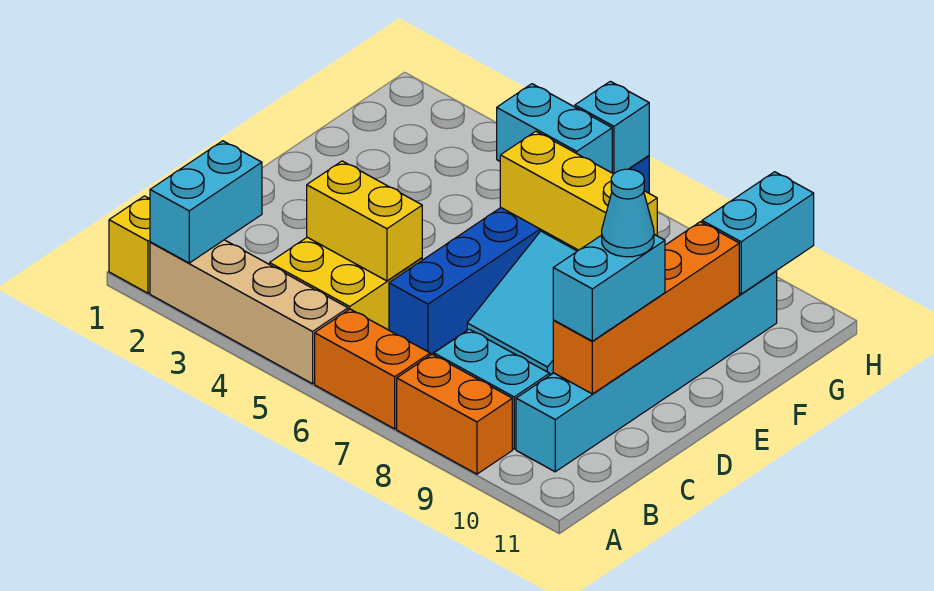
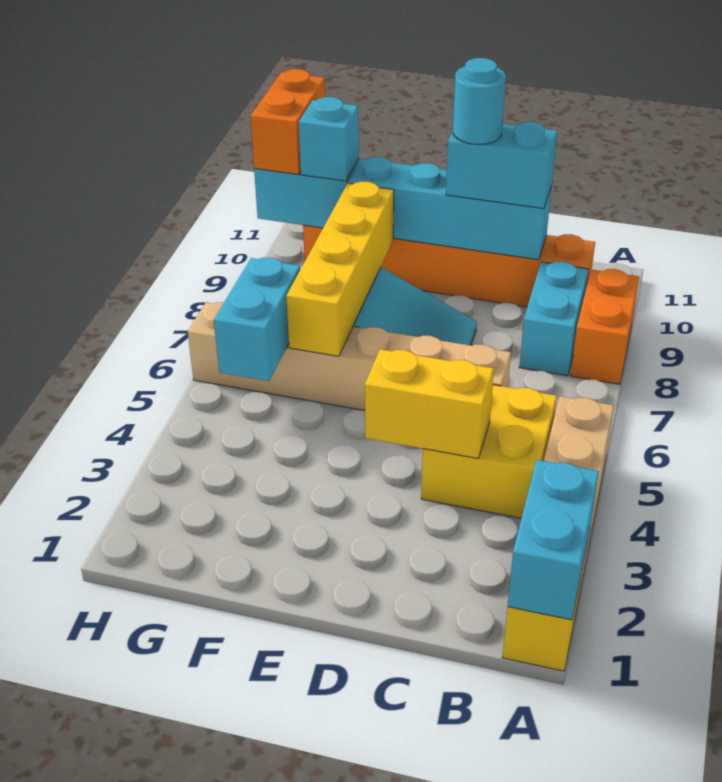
cyan brick A2:B2 level 2 -> cyan brick A1:A2 level 2
orange brick A6:A7 level 1 -> orange brick H10:H11 level 3
cyan brick B10:G10 level 1 -> orange brick B10:G10 level 1
yellow brick C4:C5 level 2 -> yellow brick C4:D4 level 2
blue brick C6:H6 level 1 -> tan brick C6:H6 level 1
orange brick C10:F10 level 2 -> cyan brick C10:F10 level 2
cyan cone D10 level 4 -> cyan round brick D10 level 4
yellow brick F6:F8 level 2 -> yellow brick F6:F9 level 2
cyan brick H6 level 2 -> cyan brick G10 level 3

